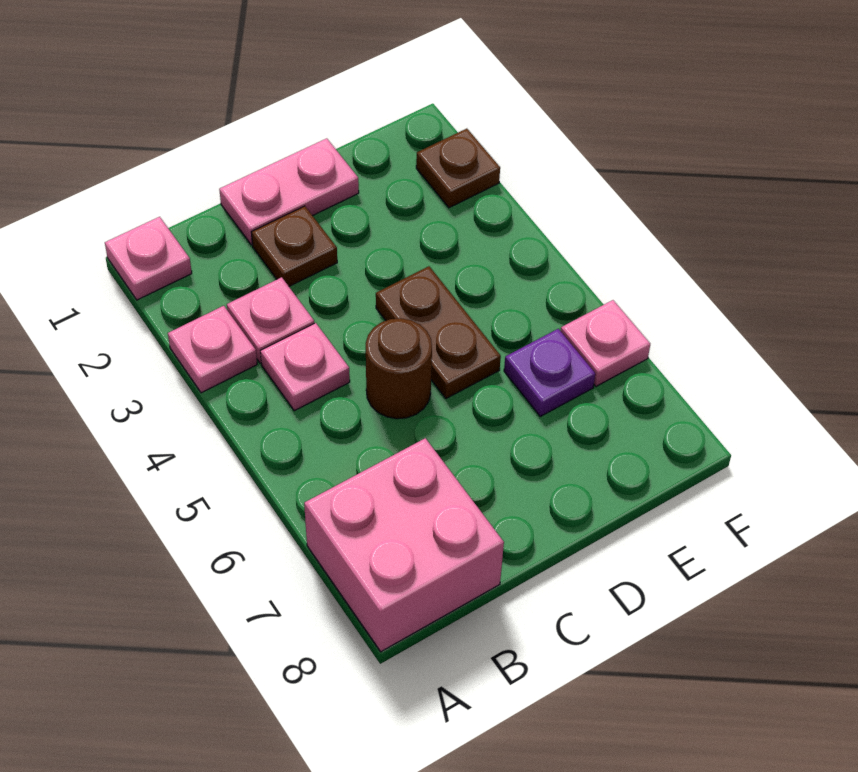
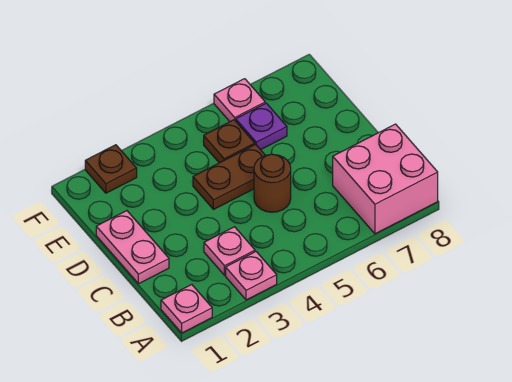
pink plate B4 level 1 -> none
brown plate C2 level 1 -> brown plate E5 level 1

